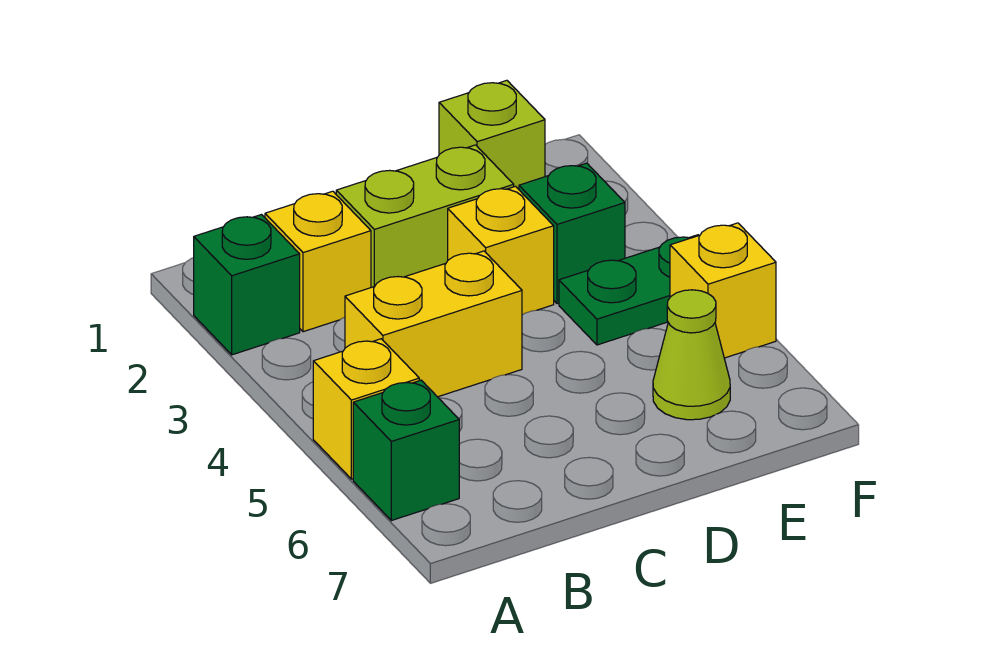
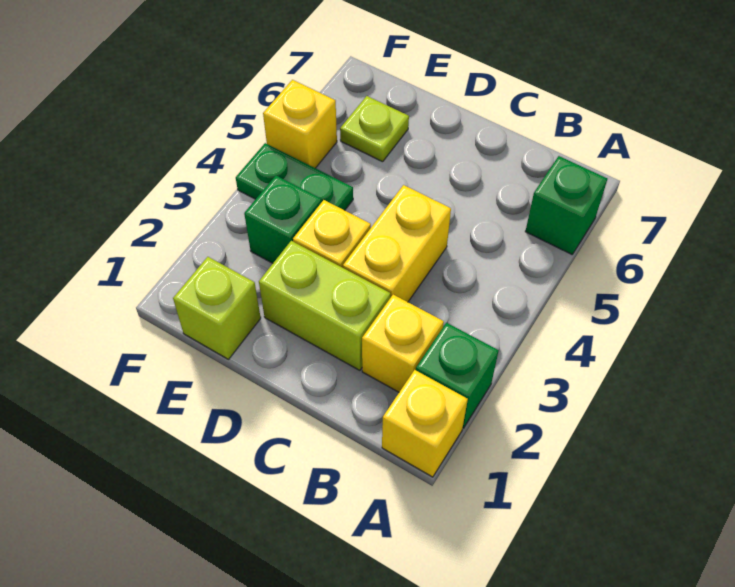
yellow brick A5 level 1 -> yellow brick A1 level 1
yellow brick B4:C4 level 1 -> yellow brick C3:C4 level 1
lime cone E6 level 1 -> lime plate E6 level 1

